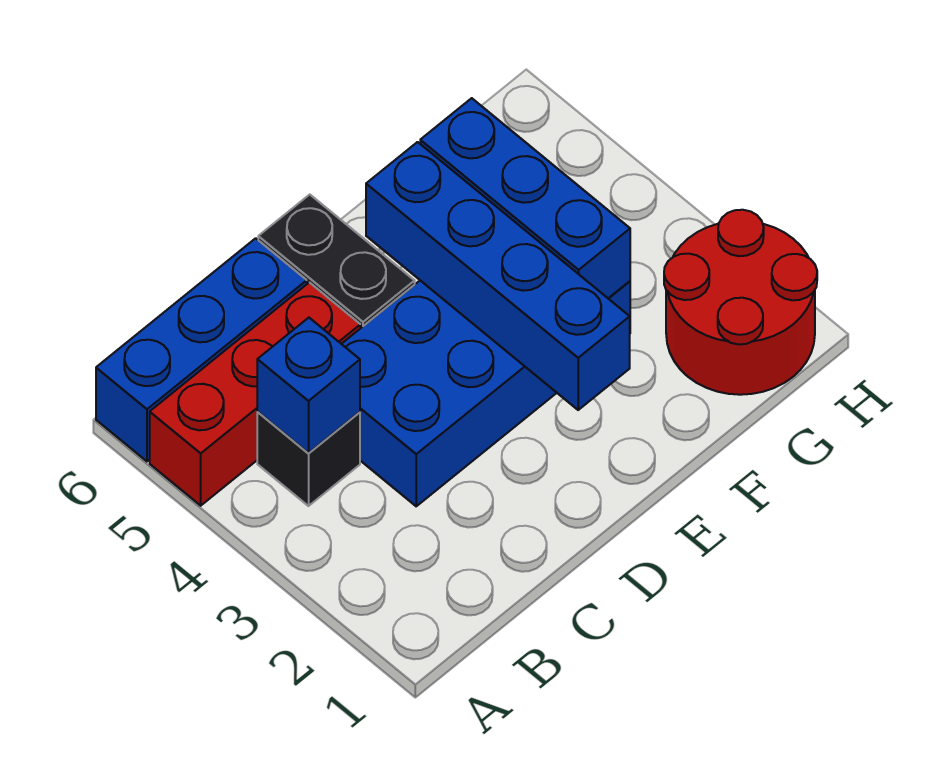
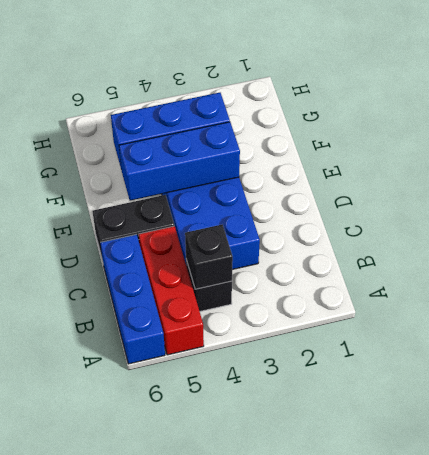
blue brick B4 level 2 -> black brick B4 level 2
blue brick E2:E5 level 2 -> blue brick E3:E5 level 2
red round brick G1:H2 level 1 -> none

